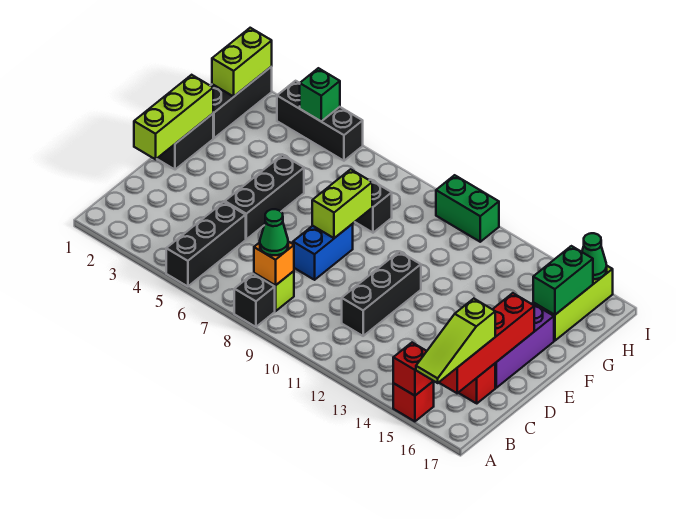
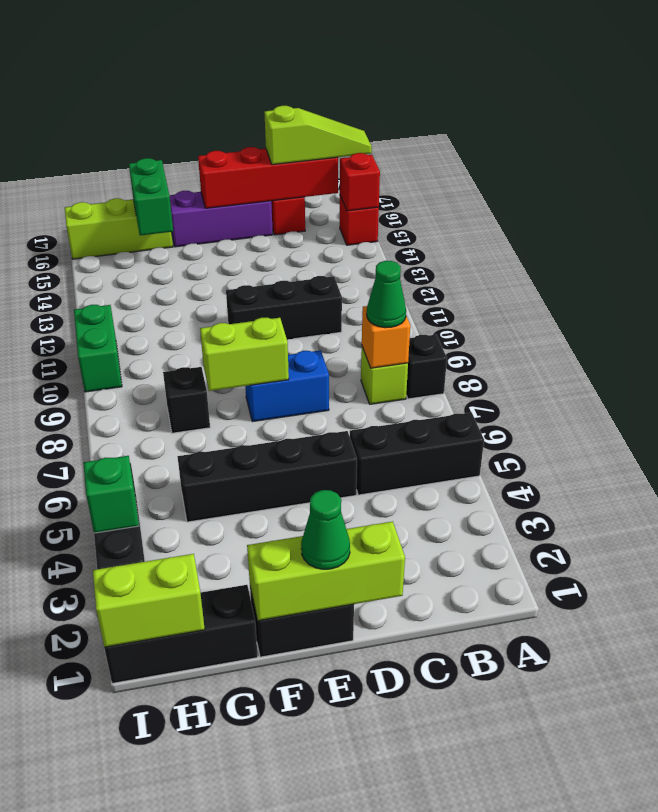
black brick D5:F5 level 1 -> black brick D5:G5 level 1
green brick G16:H16 level 2 -> green brick G15:G16 level 2
green cone I16 level 2 -> green cone E1 level 3

